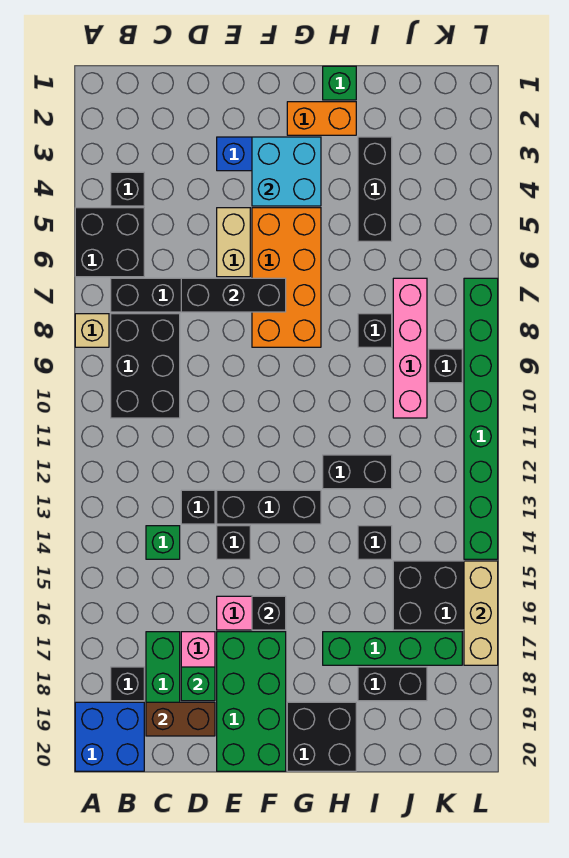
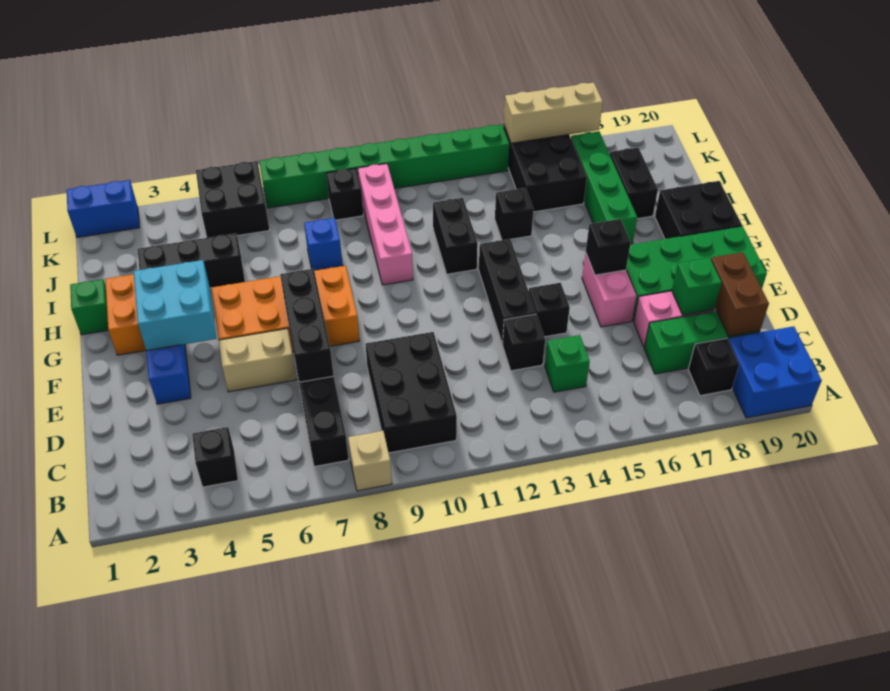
black brick A5:B6 level 1 -> black brick K5:L6 level 1
black brick B8:C10 level 1 -> black brick B9:D10 level 1
black brick I8 level 1 -> blue brick I8 level 1
pink brick J7:J10 level 1 -> pink brick H10:K10 level 1
none -> blue brick L1:L2 level 1

